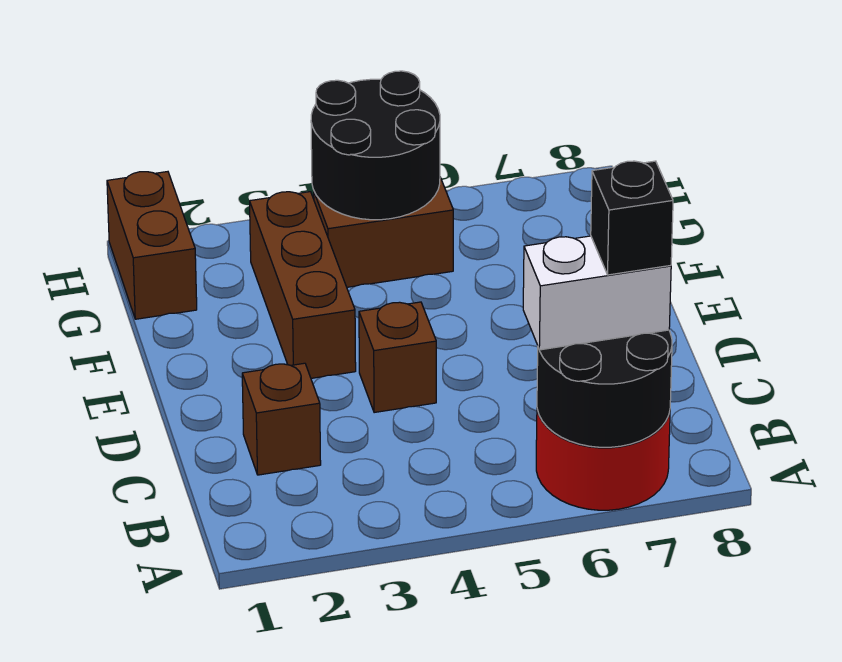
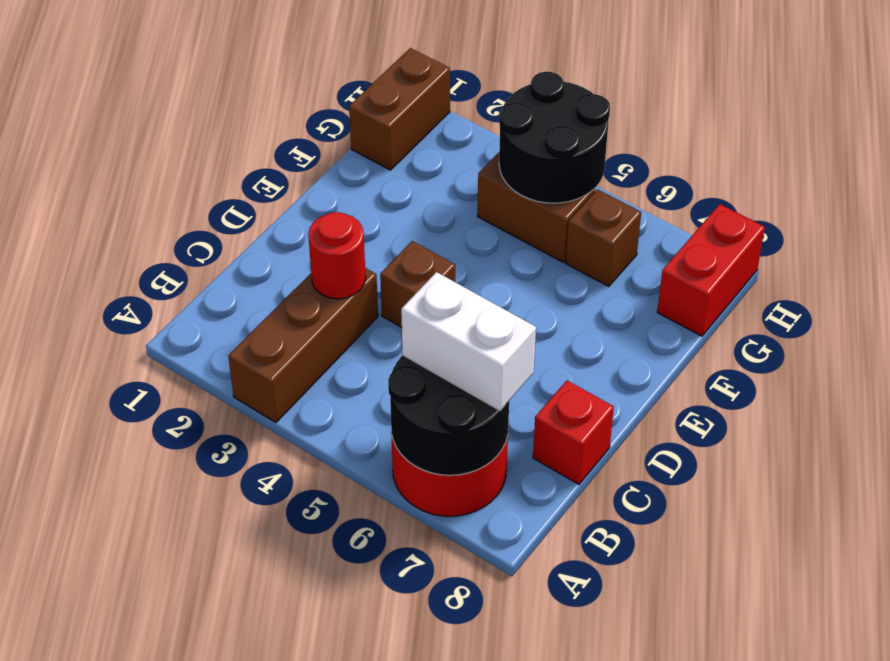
black brick B7 level 4 -> none
brown brick C2 level 1 -> brown brick G6 level 1
none -> red round brick C3 level 2
none -> red brick C8 level 1
brown brick E3:G3 level 1 -> brown brick A3:C3 level 1
none -> red brick G8:H8 level 1

